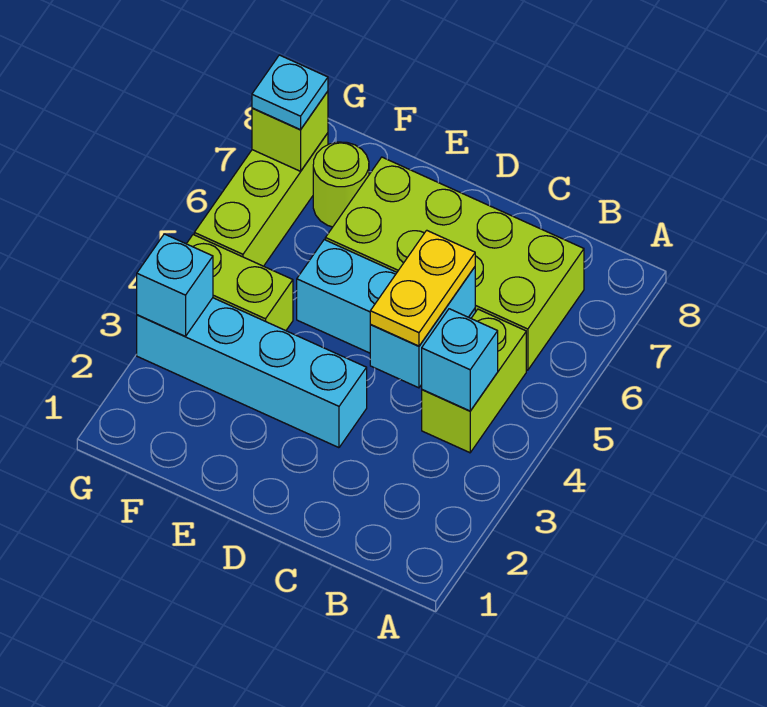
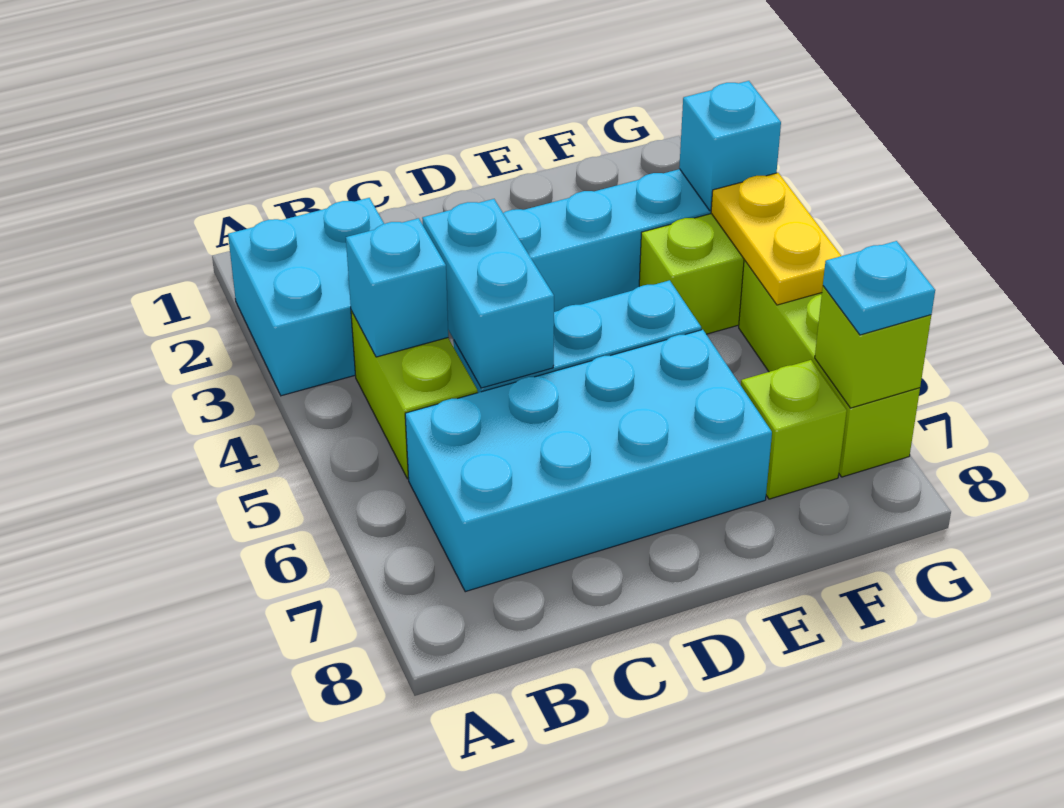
none -> cyan brick A2:B3 level 1
lime brick B6:E7 level 1 -> cyan brick B6:E7 level 1
yellow plate C4:C5 level 3 -> yellow plate G4:G5 level 2
lime round brick F7 level 1 -> lime brick F7 level 1

